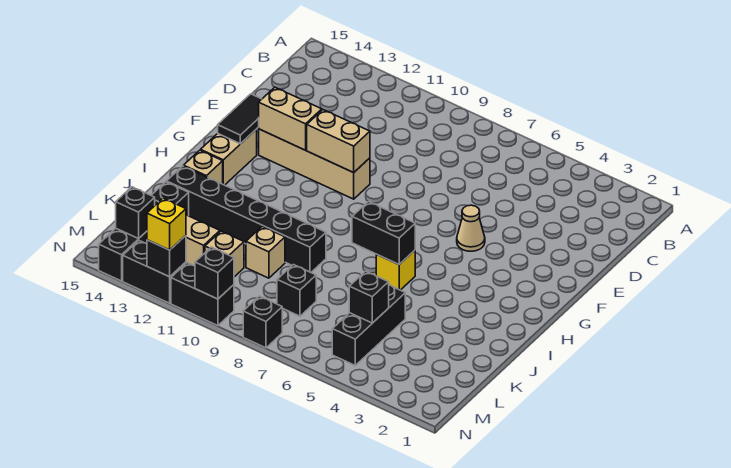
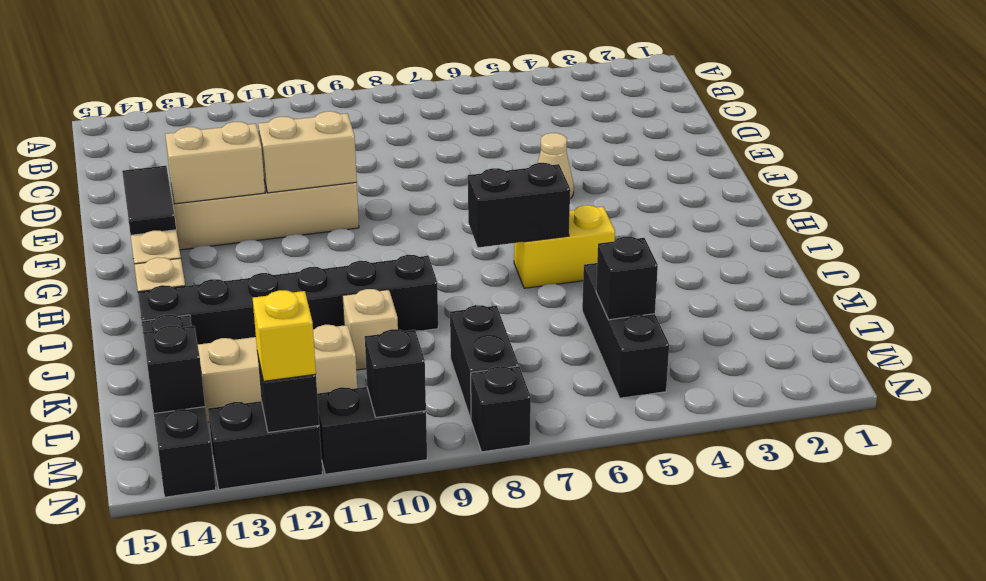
yellow brick I6 level 1 -> yellow brick I5:I6 level 1
black brick L8 level 1 -> black brick L8:M8 level 1

